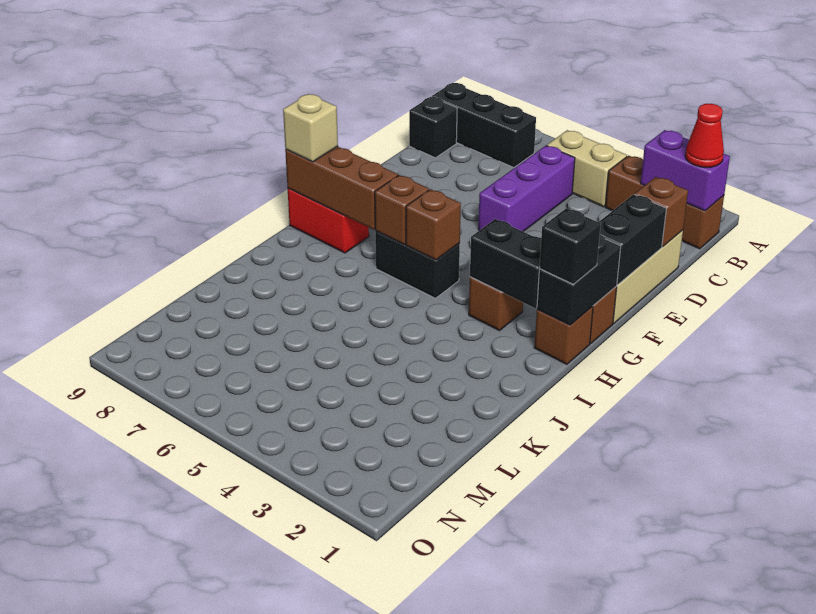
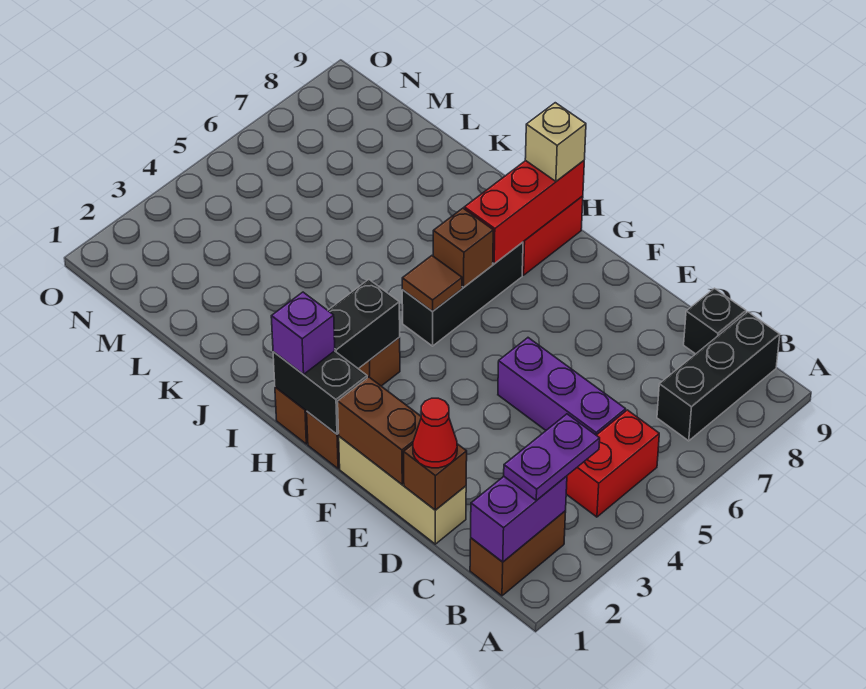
brown brick B1:B3 level 1 -> brown brick B1:B2 level 1
red cone B1 level 3 -> red cone D1 level 3
none -> purple plate B2:B3 level 3
tan brick B4:B5 level 1 -> red brick B4:B5 level 1
black brick E1:F1 level 2 -> brown brick E1:F1 level 2
black brick H1 level 3 -> purple brick H1 level 3
black brick H5:H6 level 1 -> black brick H5:H7 level 1
brown brick H5 level 2 -> brown tile H5 level 2
brown brick H7:H9 level 2 -> red brick H7:H9 level 2

